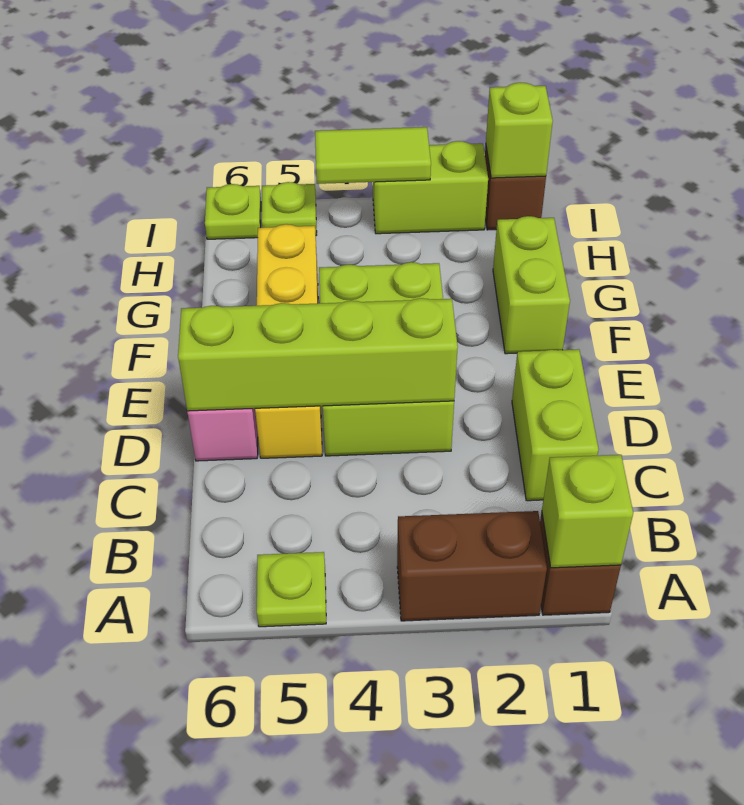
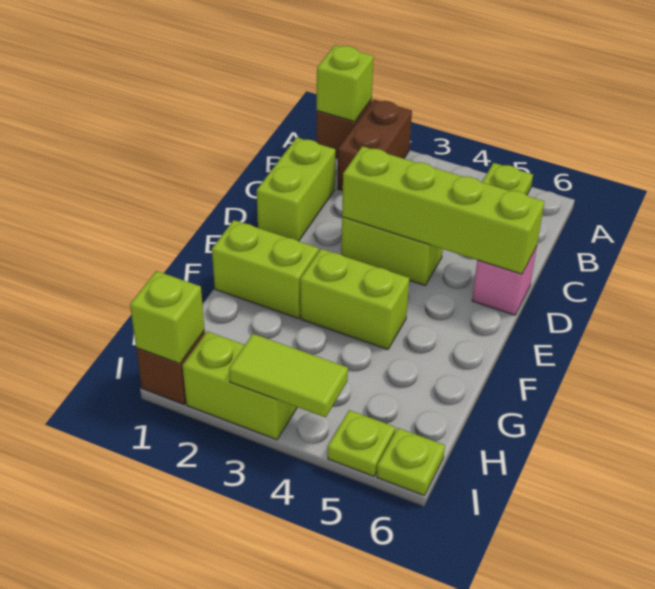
brown brick A2:A3 level 1 -> brown brick A2:B2 level 1
yellow brick D5:G5 level 1 -> none
lime brick F1:G1 level 1 -> lime brick F1:F2 level 1

